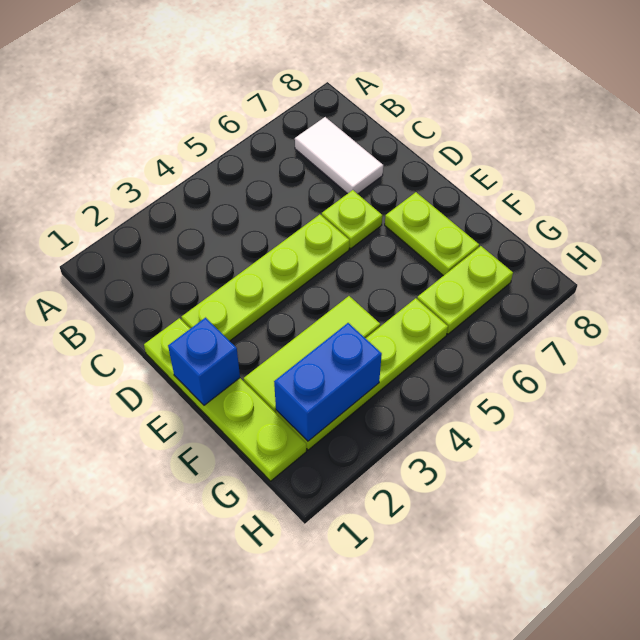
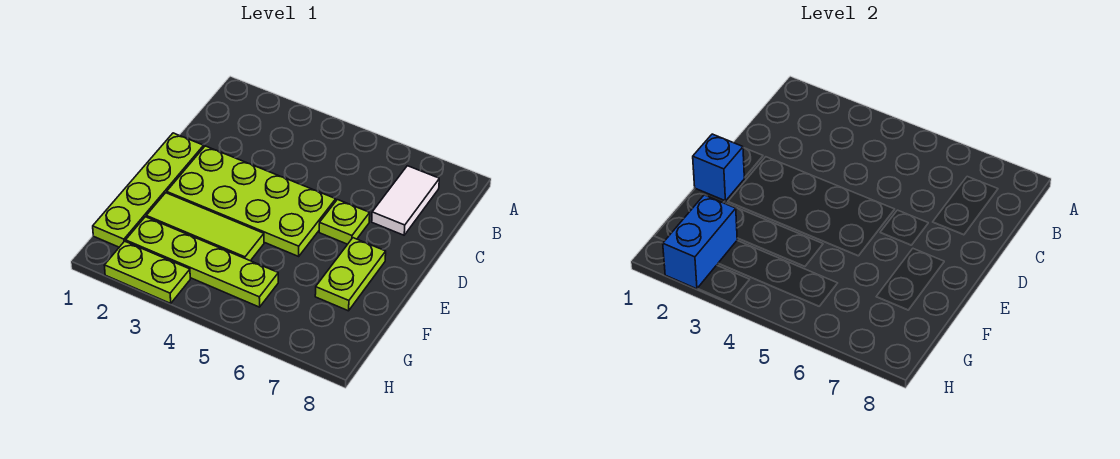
lime plate D2:D5 level 1 -> lime plate D2:E5 level 1
blue brick G2:G3 level 2 -> blue brick G2:H2 level 2
lime plate G6:G7 level 1 -> lime plate H2:H3 level 1

